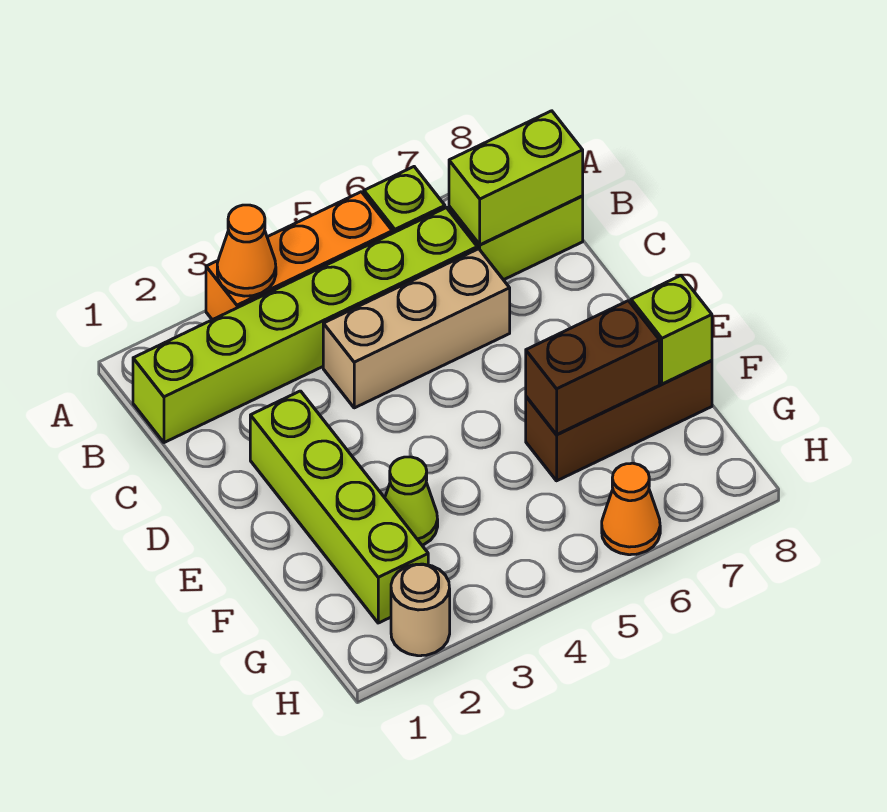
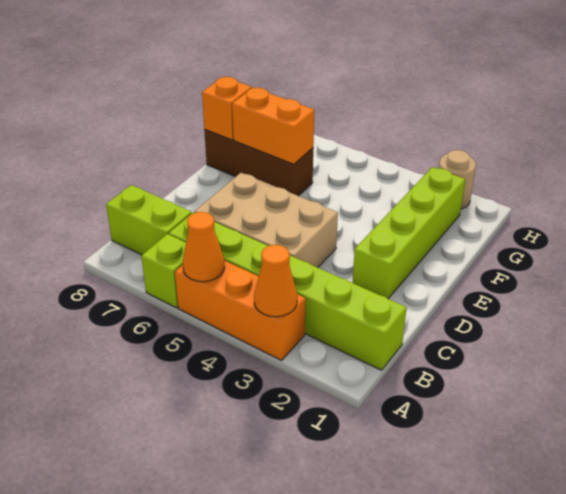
lime brick B7:B8 level 2 -> none
tan brick C4:C6 level 1 -> tan brick C4:D6 level 1
lime cone F3 level 1 -> none
brown brick F6:F7 level 2 -> orange brick F6:F7 level 2
lime brick F8 level 2 -> orange brick F8 level 2
orange cone H6 level 1 -> orange cone A5 level 2

